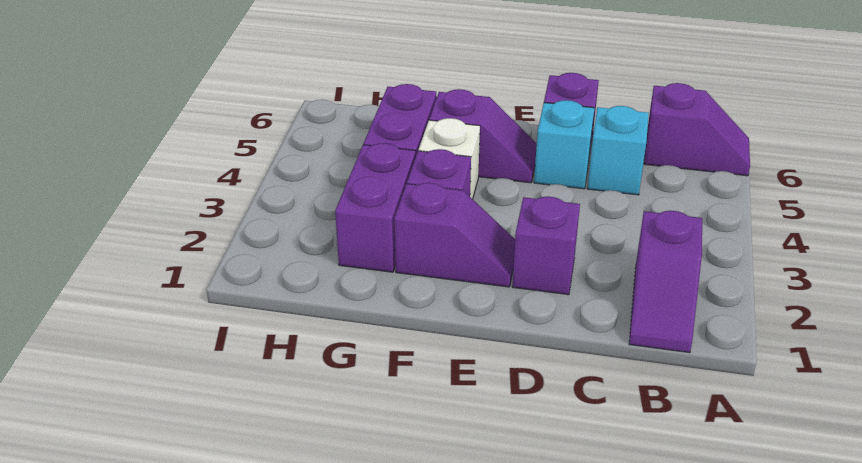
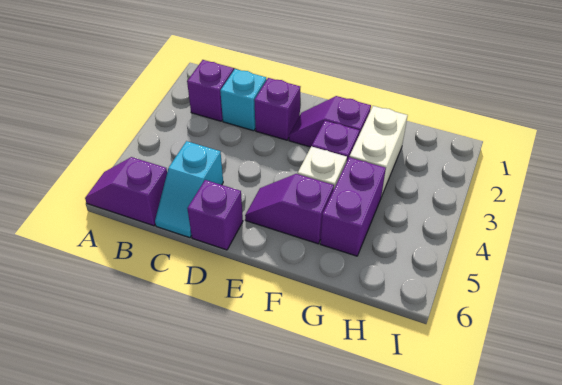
cyan brick D5 level 1 -> cyan brick C2 level 1
purple brick G2:G3 level 1 -> white brick G2:G3 level 1

